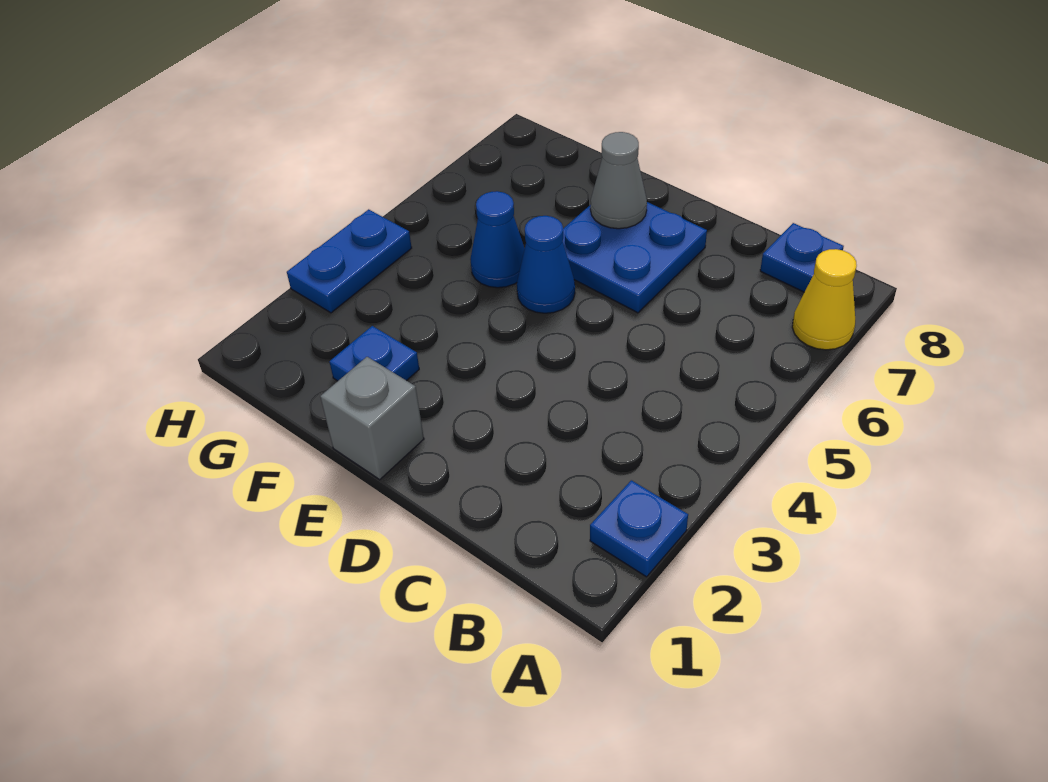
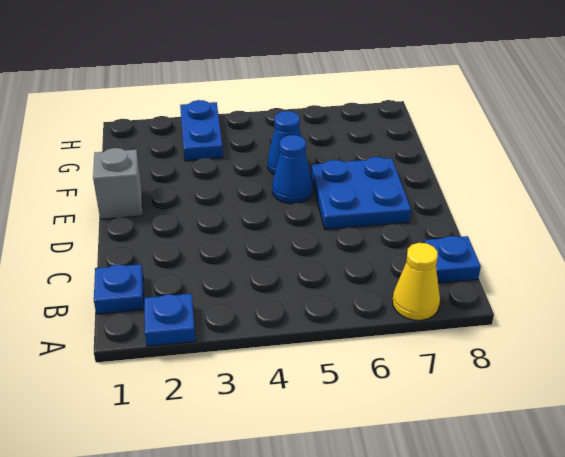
grey cone E7 level 2 -> none
blue plate F2 level 1 -> blue plate B1 level 1
blue plate H3:H4 level 1 -> blue plate G3:H3 level 1

